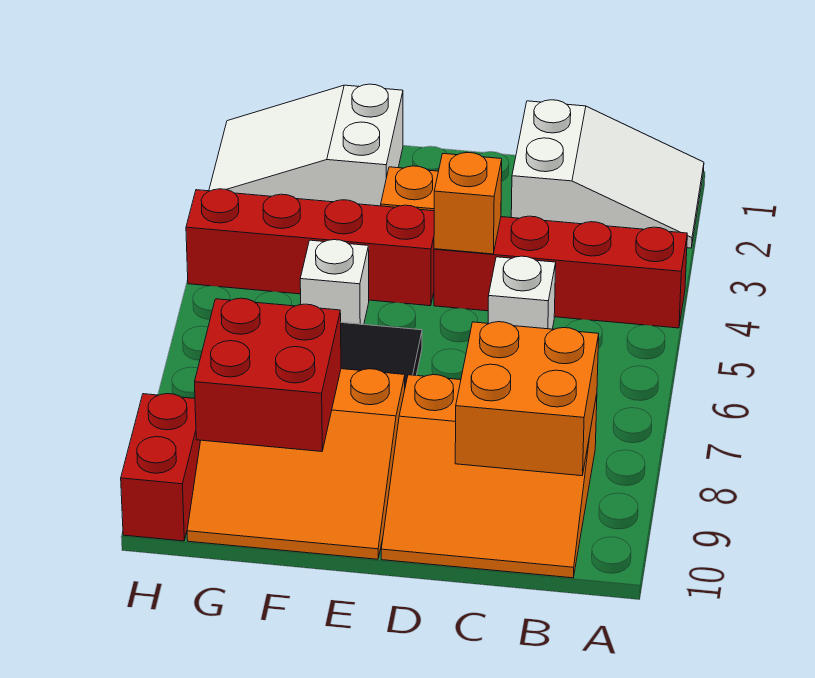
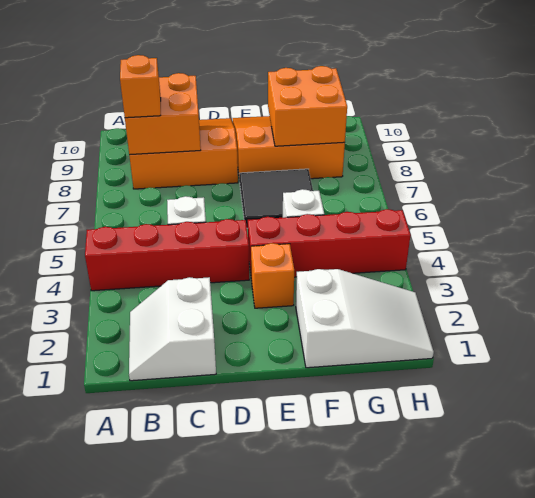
white slope A1:C2 level 1 top C -> white slope B1:C2 level 1 top C
orange brick D4 level 2 -> orange brick B8 level 3
red brick F8:G9 level 2 -> orange brick F8:G9 level 2
red brick H9:H10 level 1 -> none

